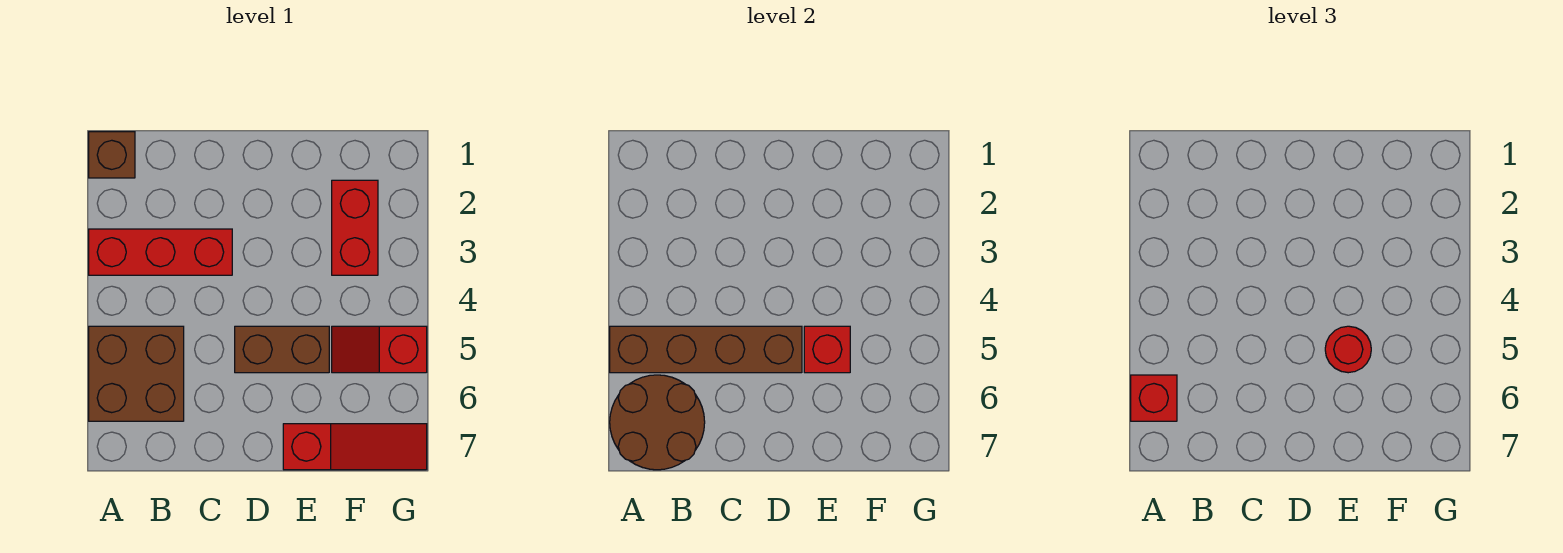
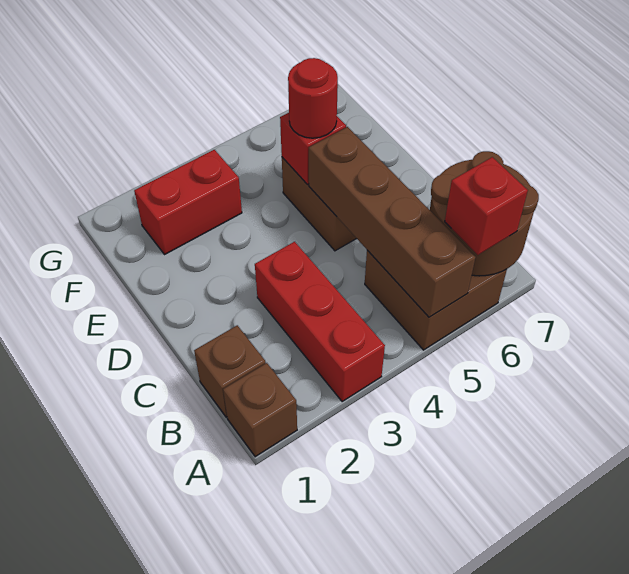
none -> brown brick B1 level 1
red slope E7:G7 level 1 top E -> none
red slope F5:G5 level 1 top G -> none

